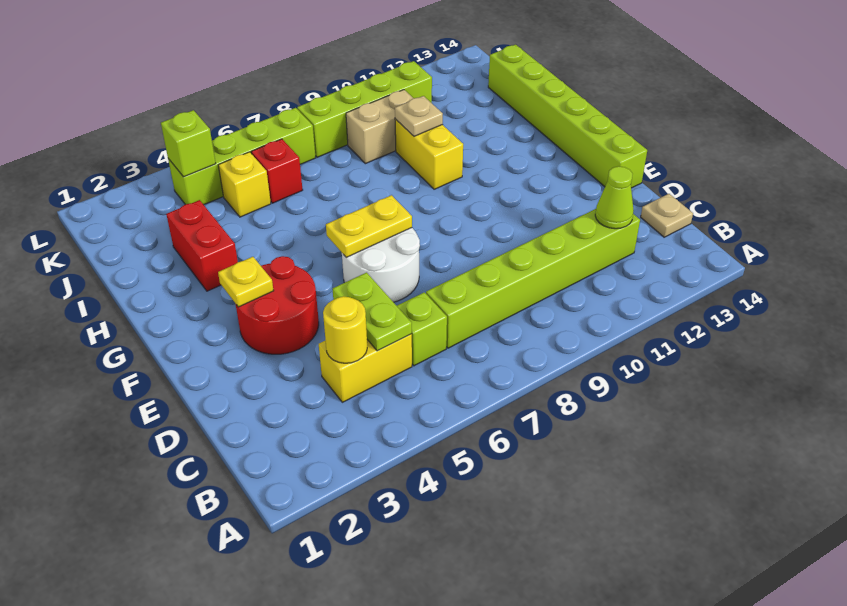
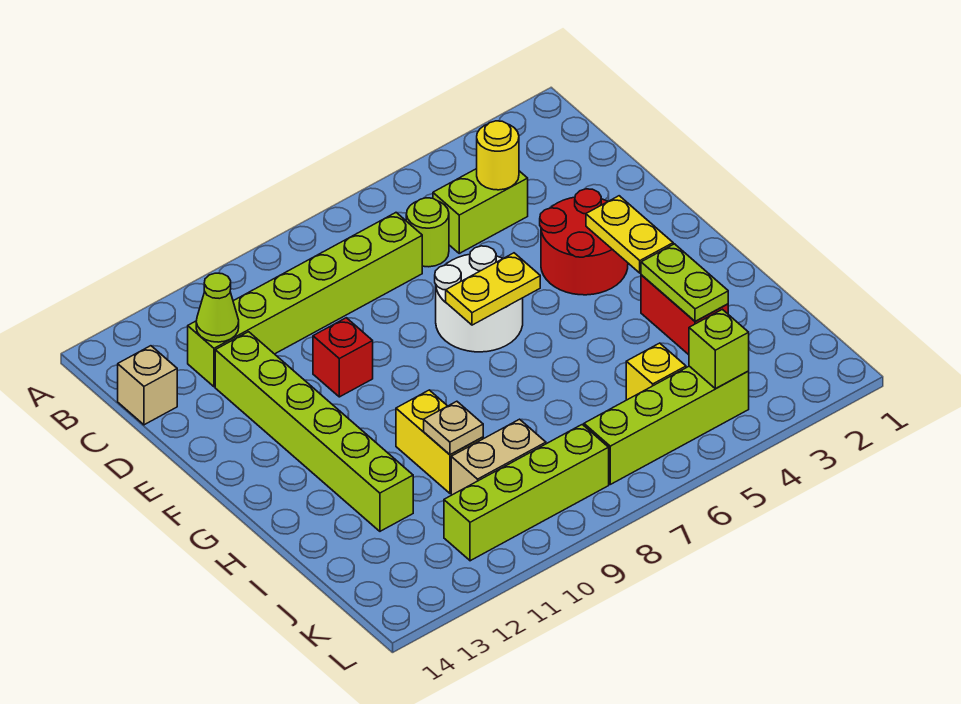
yellow brick C4:C5 level 1 -> lime brick C4:C5 level 1
lime plate C5:D5 level 2 -> lime plate H3:I3 level 2
lime brick C6 level 1 -> lime round brick C6 level 1
tan plate C14 level 1 -> tan brick C14 level 1
lime brick E14:J14 level 1 -> lime brick D12:I12 level 1
yellow plate F3 level 2 -> yellow plate F3:G3 level 2
red brick J6 level 1 -> red brick E10 level 1

